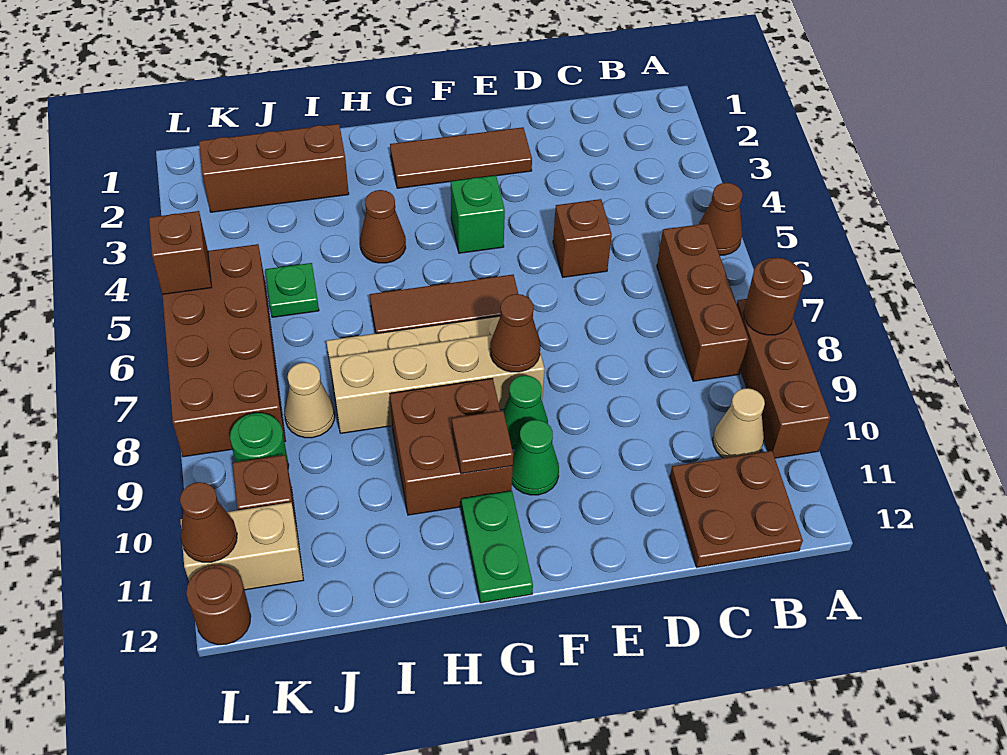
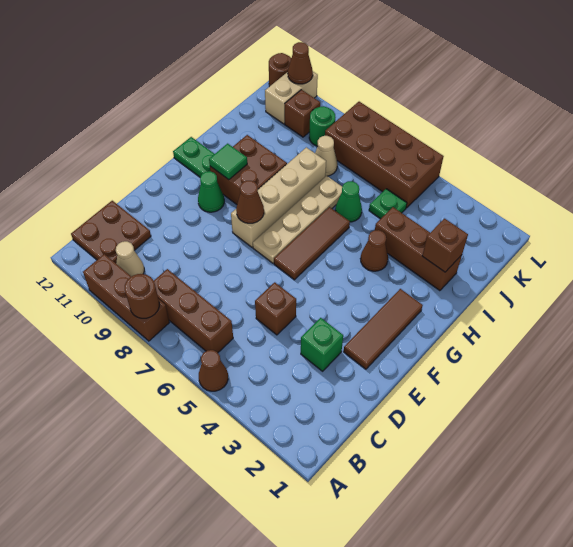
green brick F4 level 1 -> green brick D3 level 1
green cone F9 level 1 -> green cone I6 level 1
brown tile G10 level 2 -> green tile G10 level 2
brown brick I2:K2 level 1 -> brown brick I2:I4 level 1
brown brick L5 level 2 -> brown brick I2 level 2

